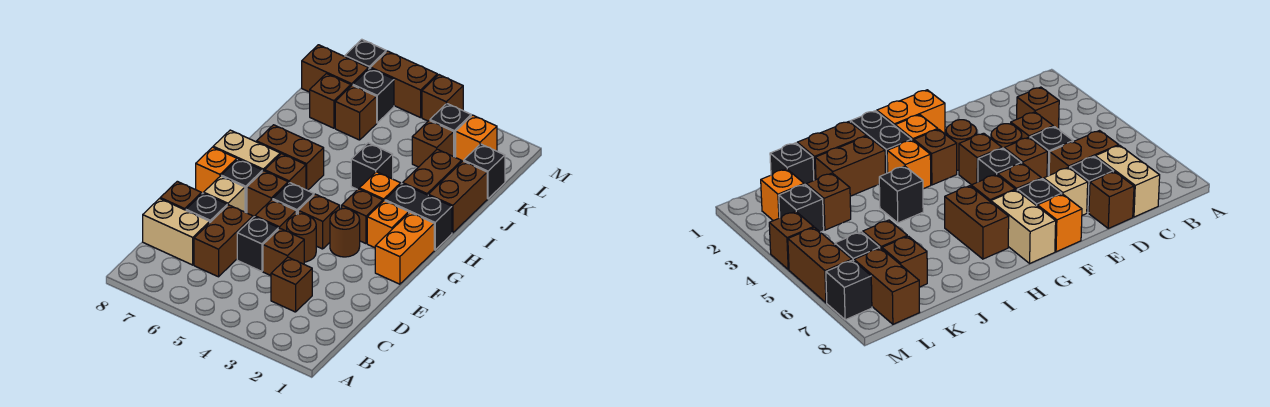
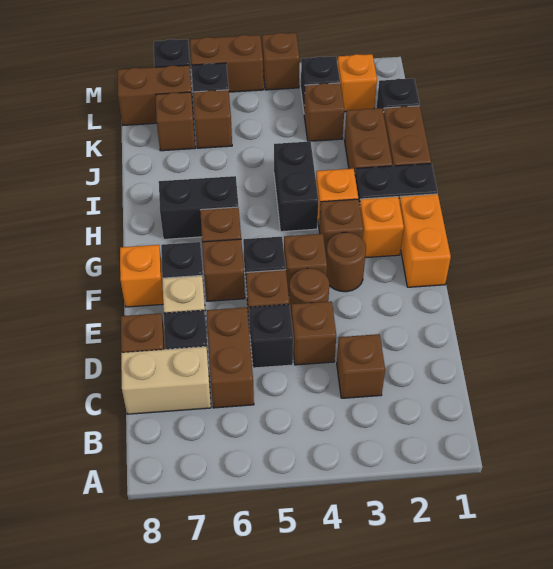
tan brick G7:G8 level 1 -> none
brown brick H6:H7 level 1 -> black brick H6:H7 level 1
black brick I4 level 1 -> black brick H4:I4 level 1

